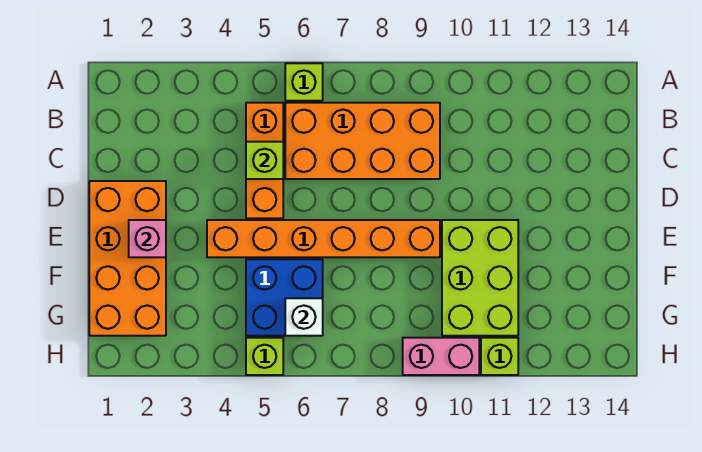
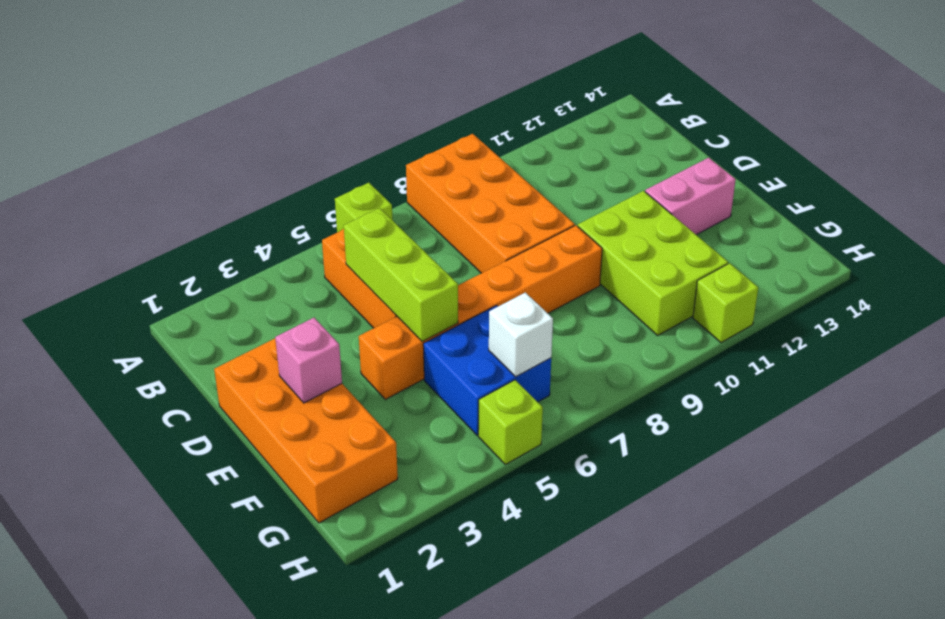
orange brick B6:C9 level 1 -> orange brick A8:D9 level 1
lime brick C5 level 2 -> lime brick C5:E5 level 2
pink brick H9:H10 level 1 -> pink brick E12:E13 level 1

